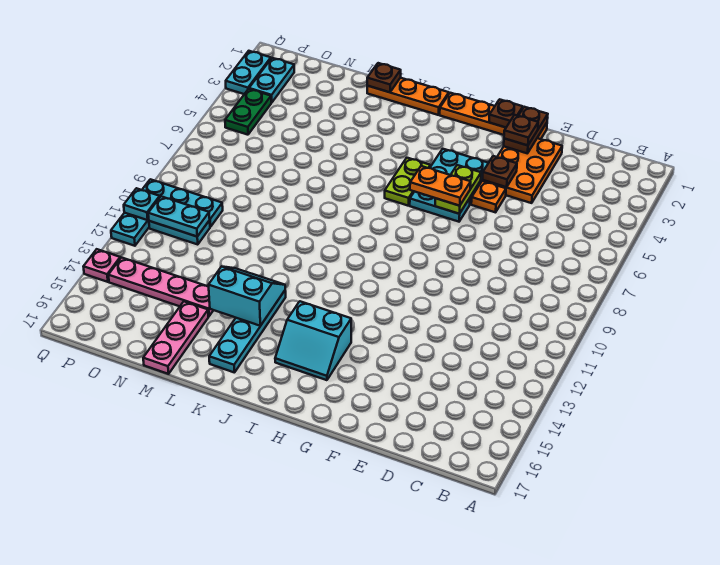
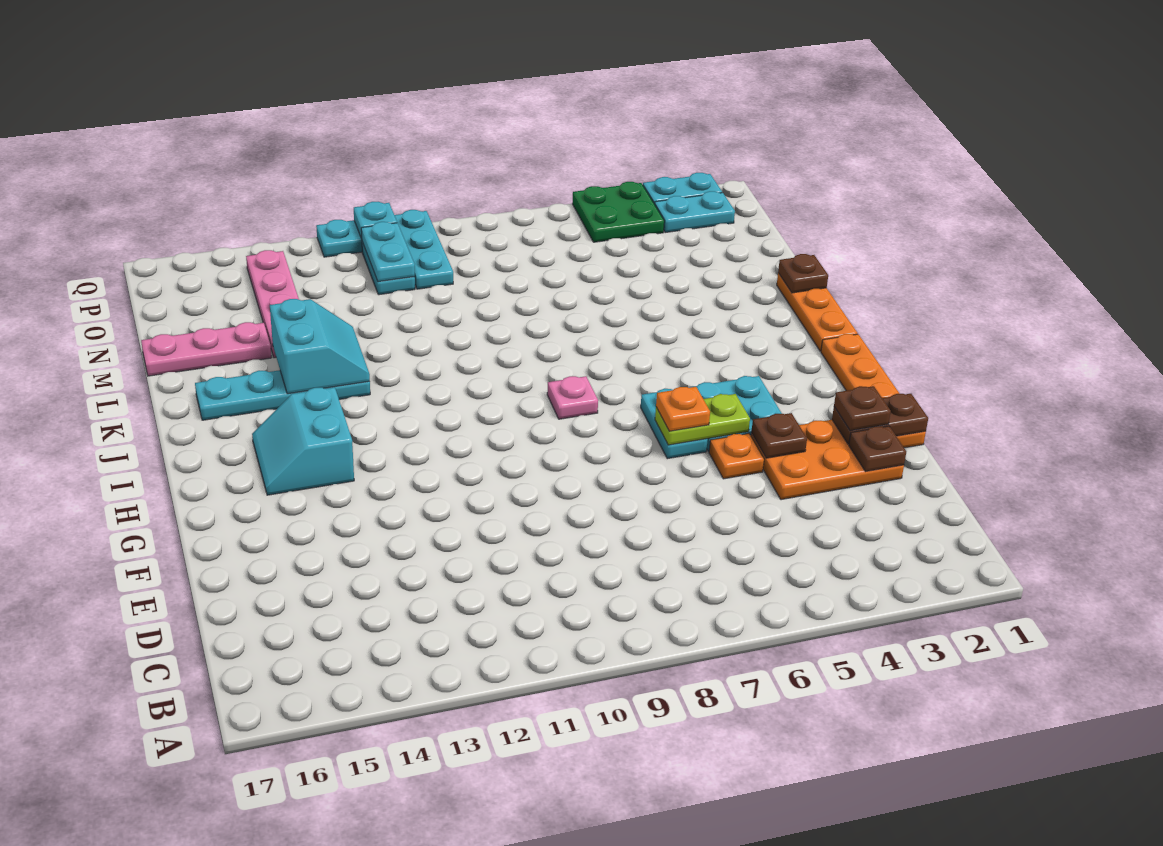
brown plate G1 level 2 -> brown plate E2 level 2
orange plate G6:H6 level 3 -> orange plate G6 level 3
lime plate I5:I6 level 1 -> none
green plate P4:P5 level 1 -> green plate P4:Q5 level 1
pink plate Q14 level 1 -> pink plate I8 level 1

